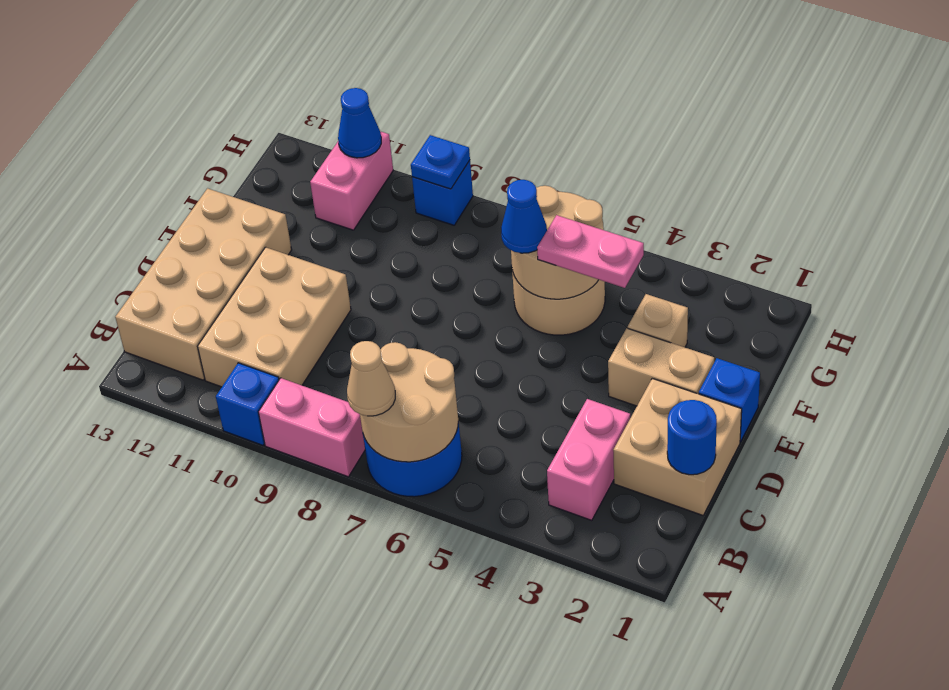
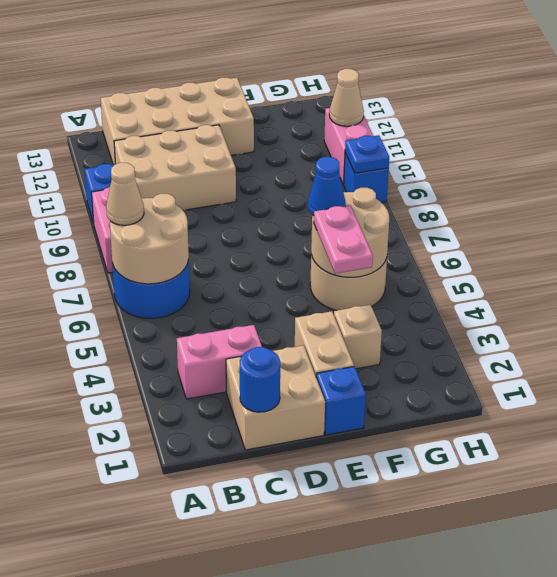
pink brick G11:H11 level 1 -> pink brick H10:H11 level 1
blue cone H11 level 2 -> tan cone H11 level 2

